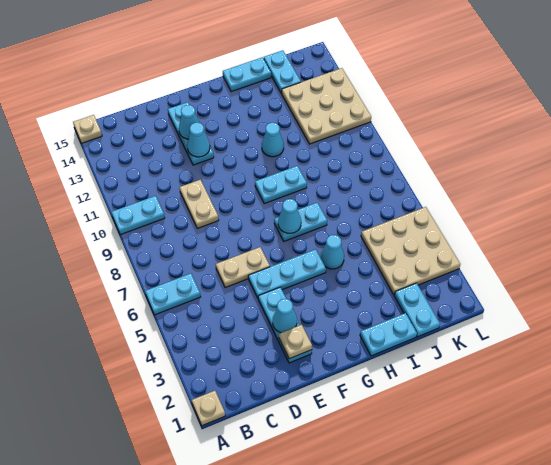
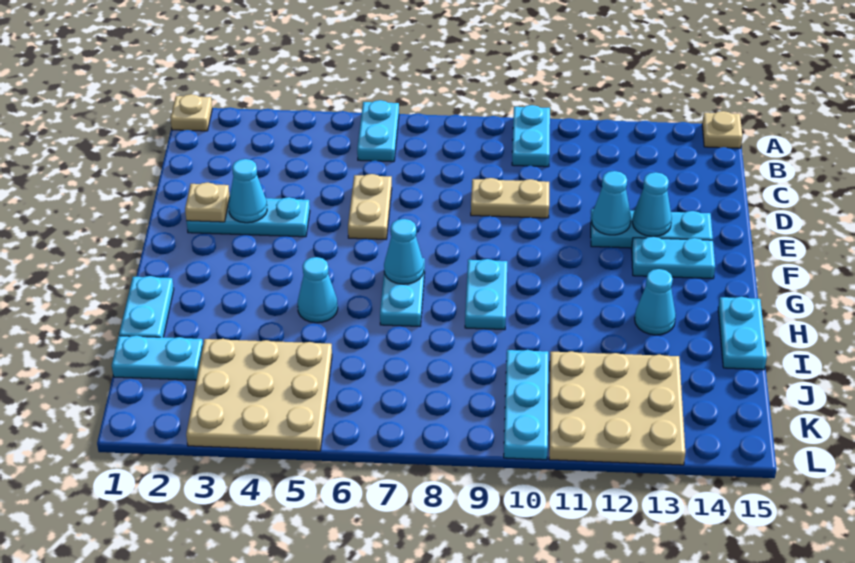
cyan plate E5:G5 level 1 -> cyan plate J10:L10 level 1
cyan cone H11 level 1 -> cyan cone H13 level 1
cyan plate J14:J15 level 1 -> cyan plate F13:F14 level 1

